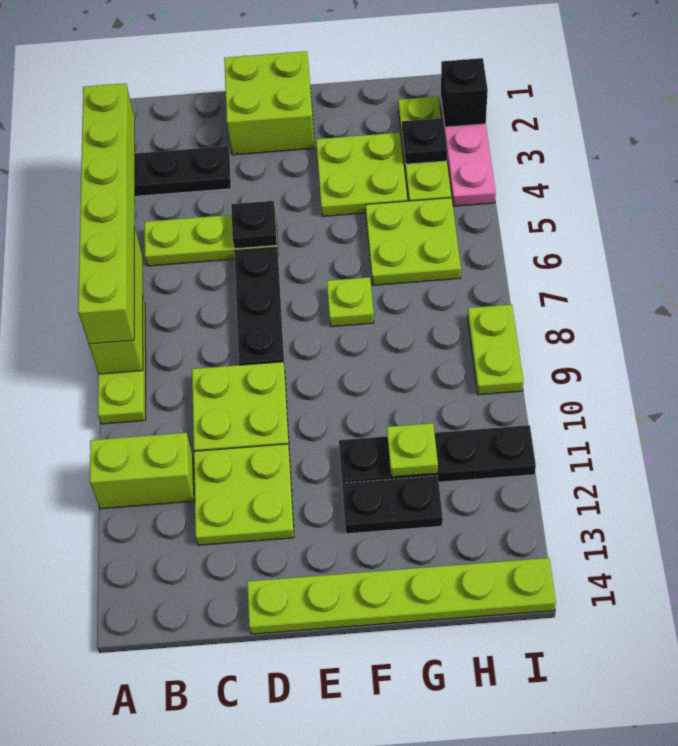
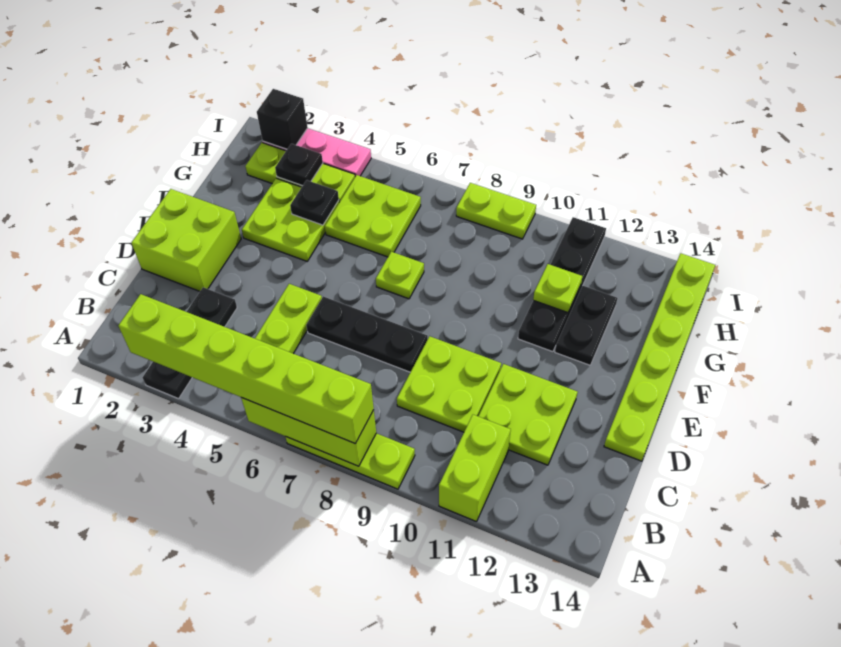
black plate D5 level 2 -> black plate G4 level 2

